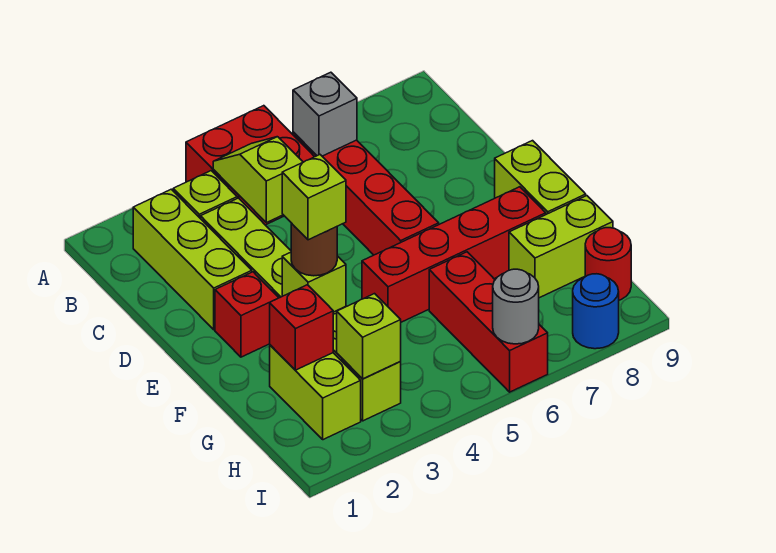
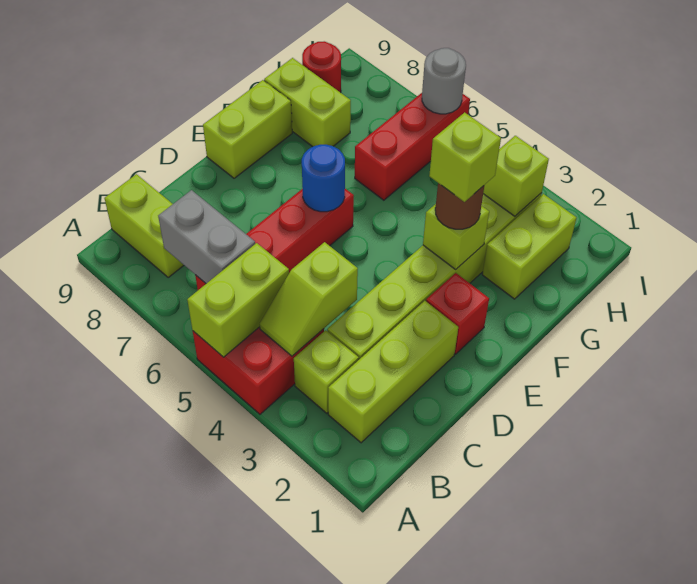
none -> lime brick A5:B5 level 2
grey brick B6 level 2 -> grey brick B6:B7 level 2
none -> lime brick B8:B9 level 1
red brick F5:F8 level 1 -> none
red brick G2 level 2 -> none
blue round brick I8 level 1 -> blue round brick E6 level 2

